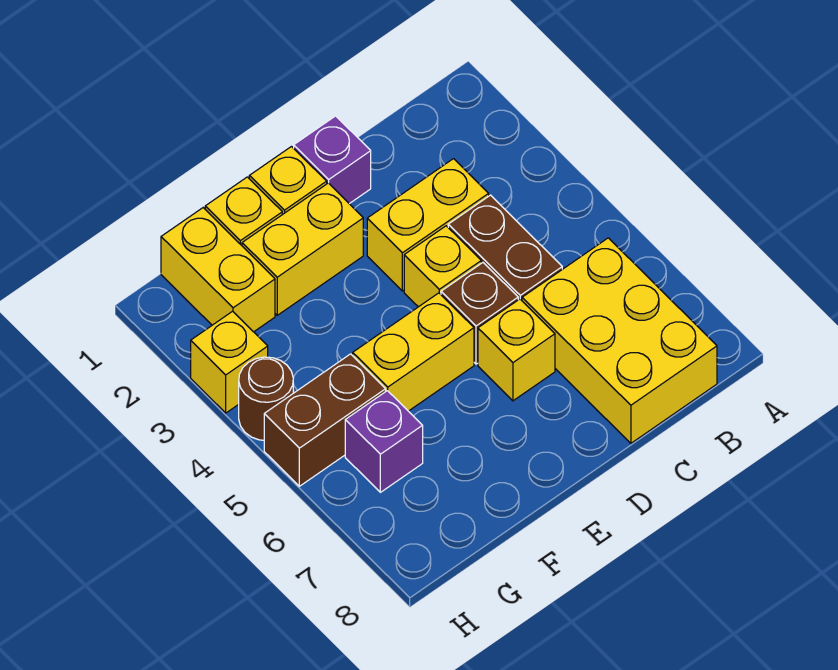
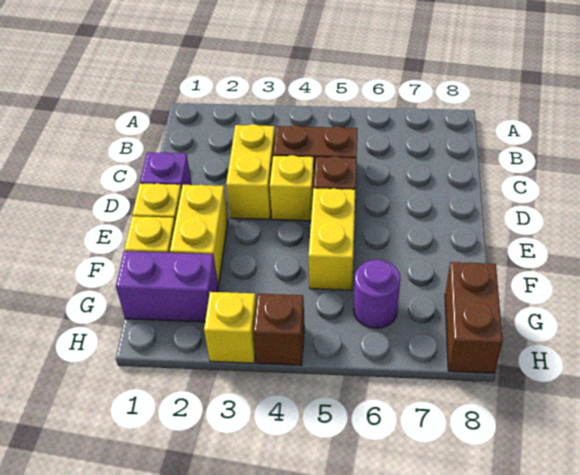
yellow brick B6:C8 level 1 -> none
yellow brick D6 level 1 -> none
yellow brick G1:G2 level 1 -> purple brick G1:G2 level 1
brown brick G5:H5 level 1 -> brown brick G8:H8 level 1
purple brick G6 level 1 -> purple round brick G6 level 1
brown round brick H4 level 1 -> brown brick H4 level 1

